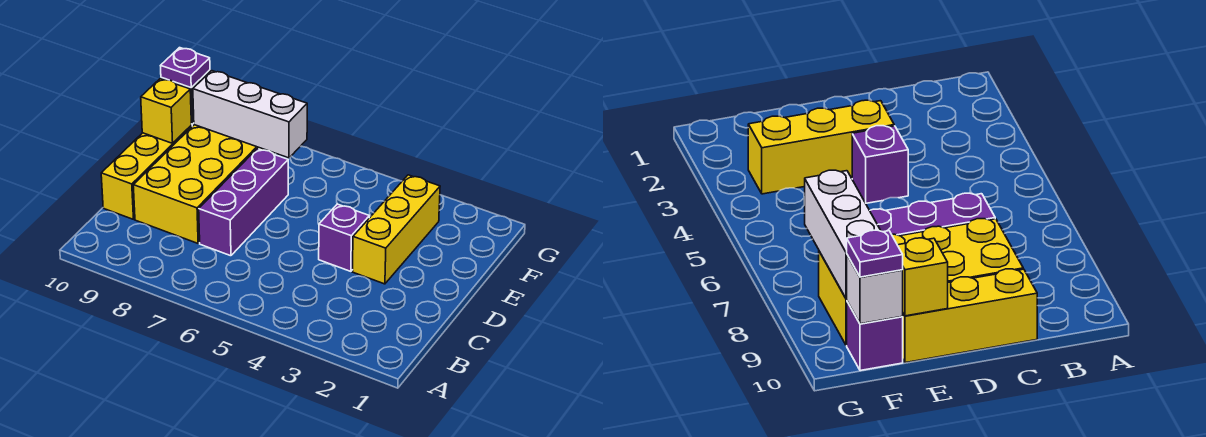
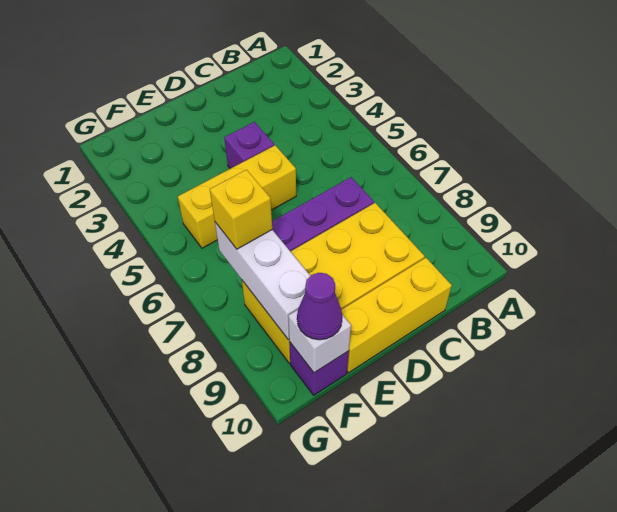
yellow brick D3:F3 level 1 -> yellow brick D5:F5 level 1
yellow brick E10 level 2 -> yellow brick F7 level 3
purple plate F10 level 3 -> purple cone F10 level 3

